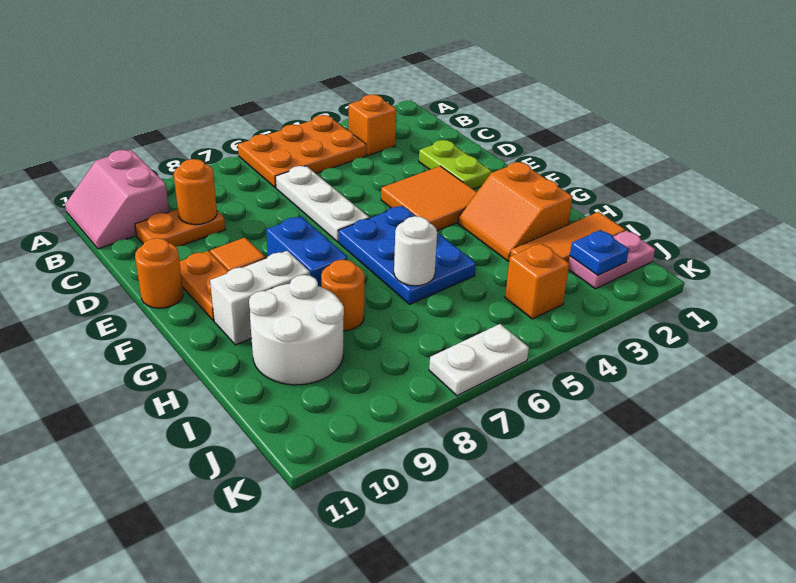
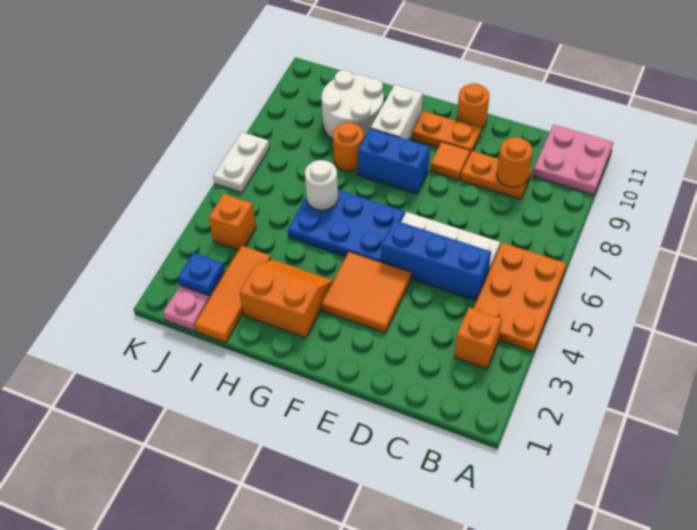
pink slope A10:B11 level 1 top 10 -> pink plate A10:B11 level 1
none -> blue brick C5:E5 level 1
orange plate C9:C10 level 1 -> orange plate C9:D9 level 1
lime plate D2:E2 level 1 -> none

